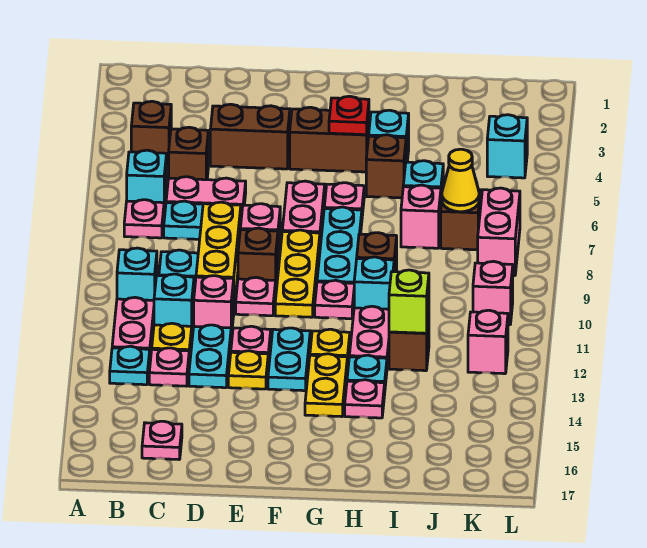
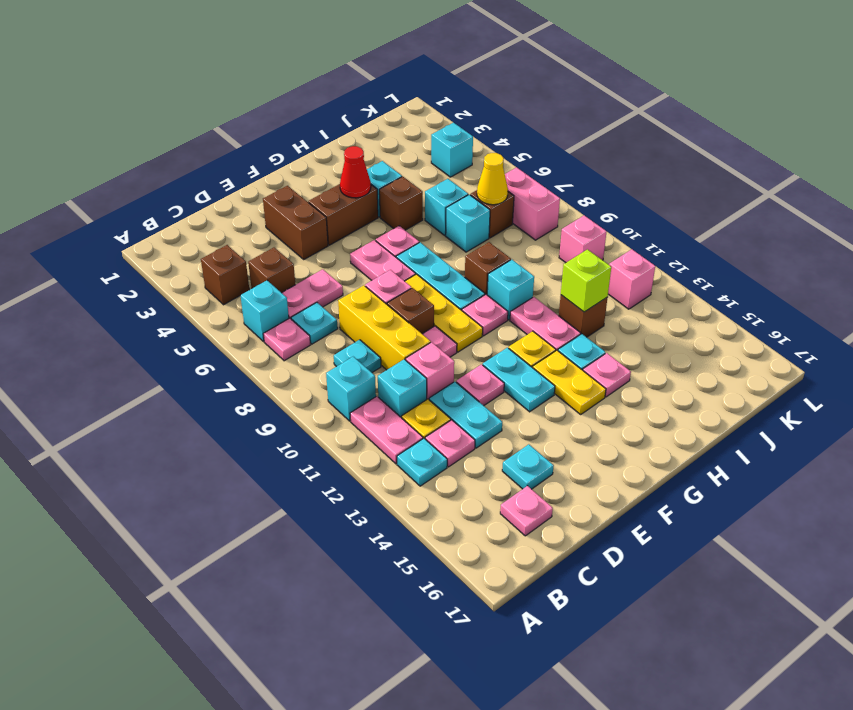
brown brick D4:E4 level 1 -> brown brick E3:E4 level 1
none -> cyan plate D15 level 1
yellow plate E13 level 1 -> none
red plate G4 level 2 -> red cone G4 level 2
pink brick I7 level 1 -> cyan brick I7 level 1

